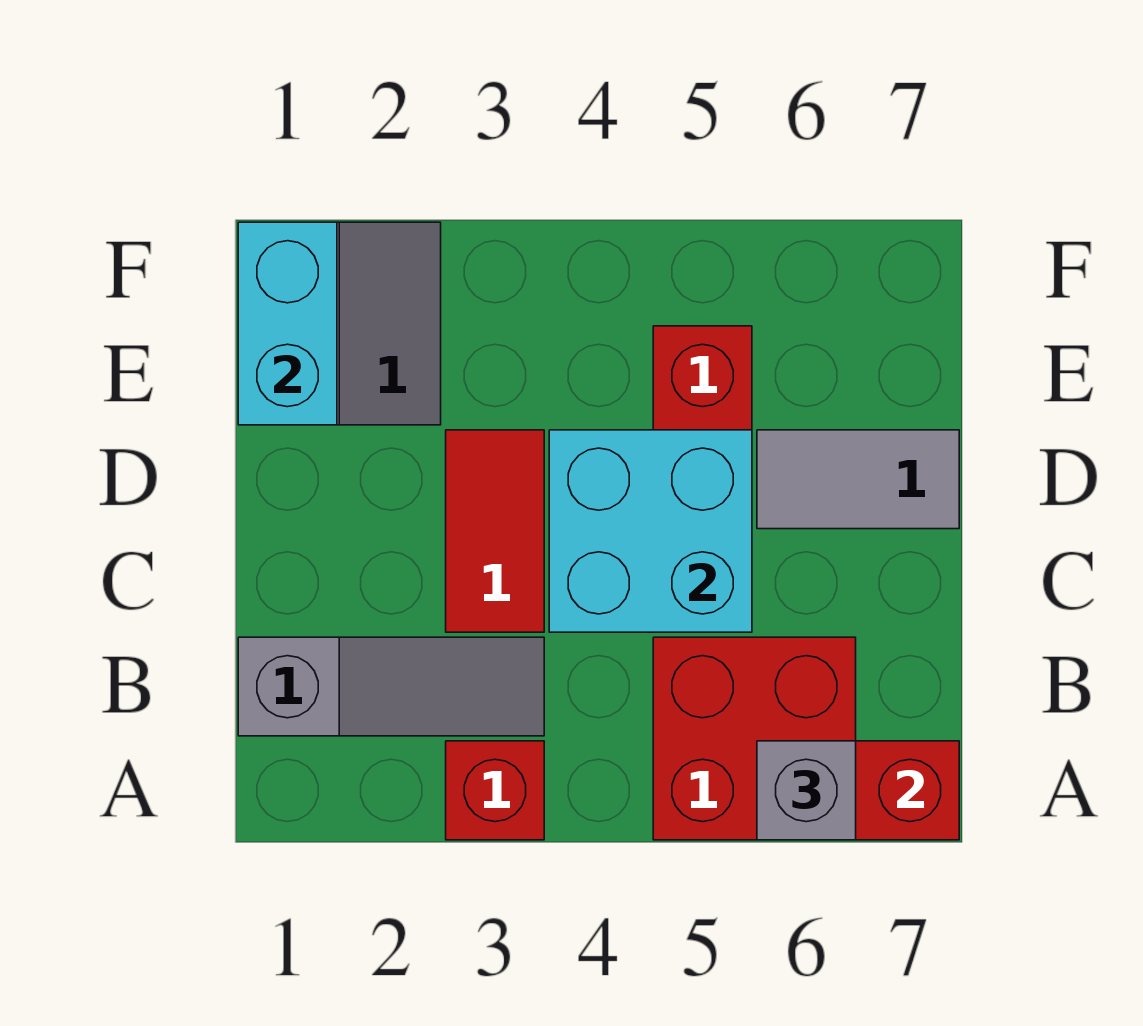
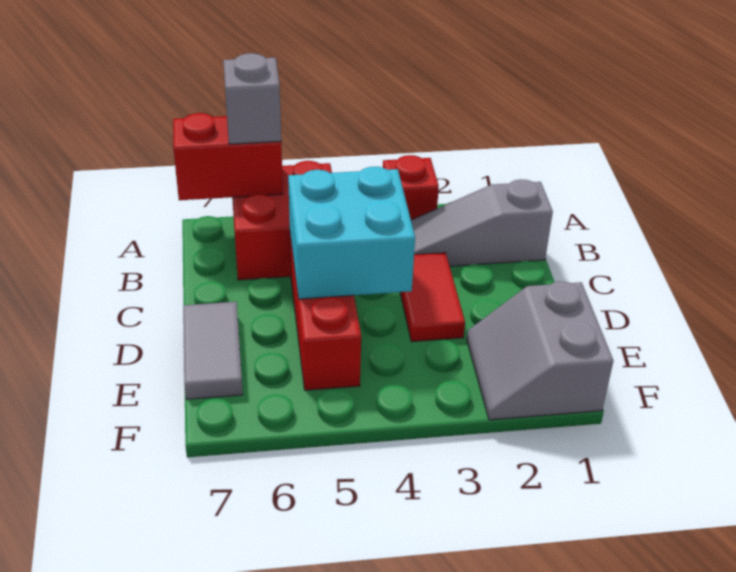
grey tile D6:D7 level 1 -> grey tile D7:E7 level 1
cyan brick E1:F1 level 2 -> none

